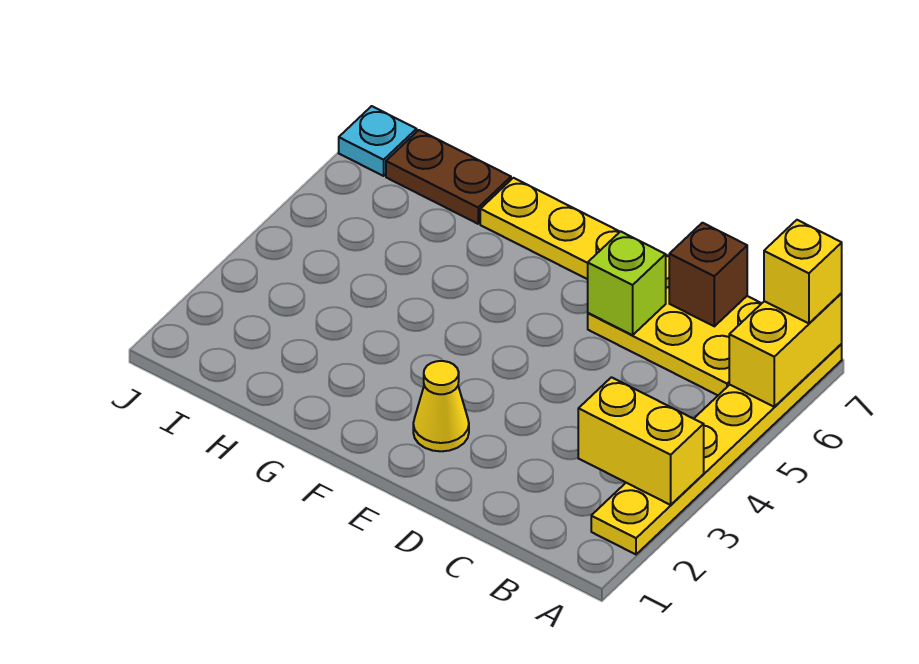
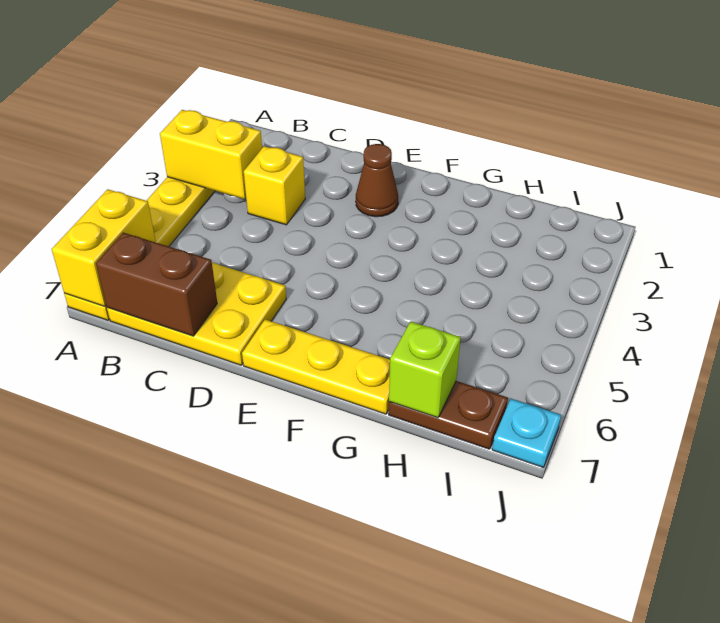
yellow brick A7 level 3 -> yellow brick C3 level 1
brown brick C7 level 2 -> brown brick B7:C7 level 2
lime brick D6 level 2 -> lime brick H7 level 2
yellow cone E2 level 1 -> brown cone E2 level 1

